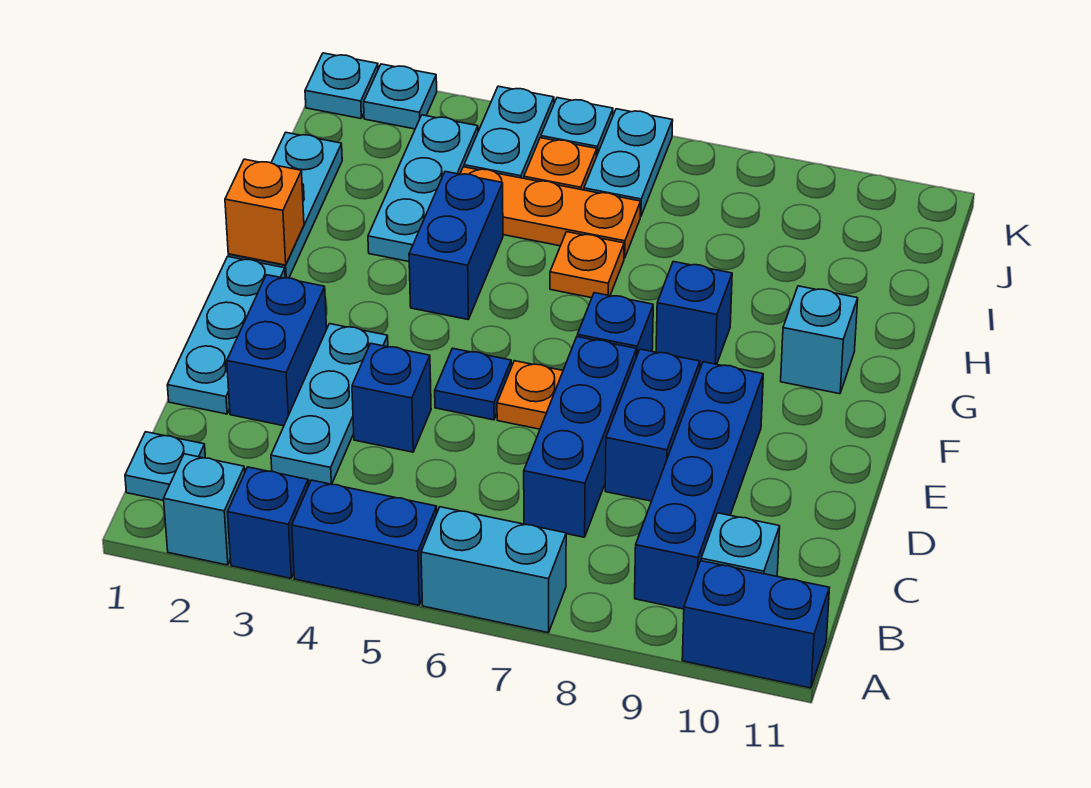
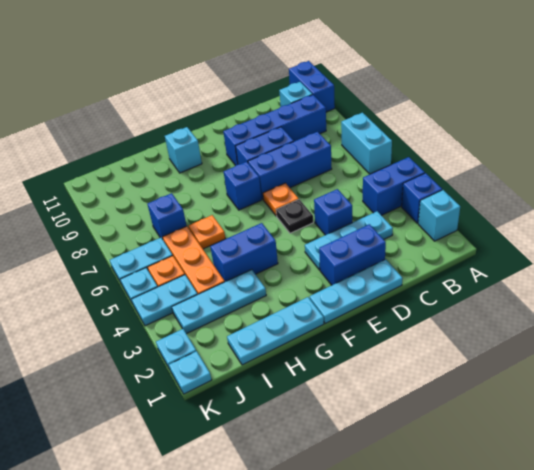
blue brick A4:A5 level 1 -> blue brick A4:B4 level 1
cyan plate B1 level 1 -> none
blue plate E5 level 1 -> black plate E5 level 1
orange brick G1 level 2 -> none
blue brick G8 level 1 -> blue brick I7 level 1

